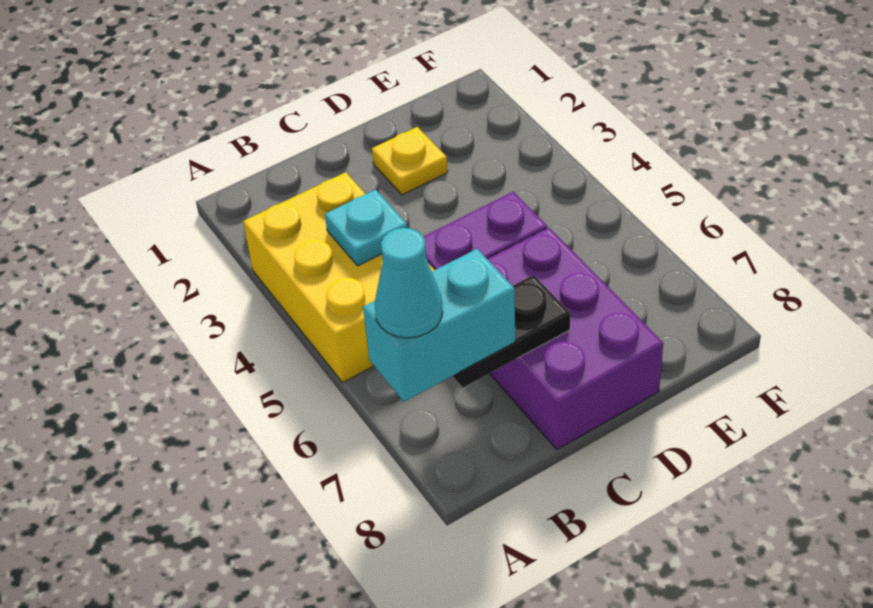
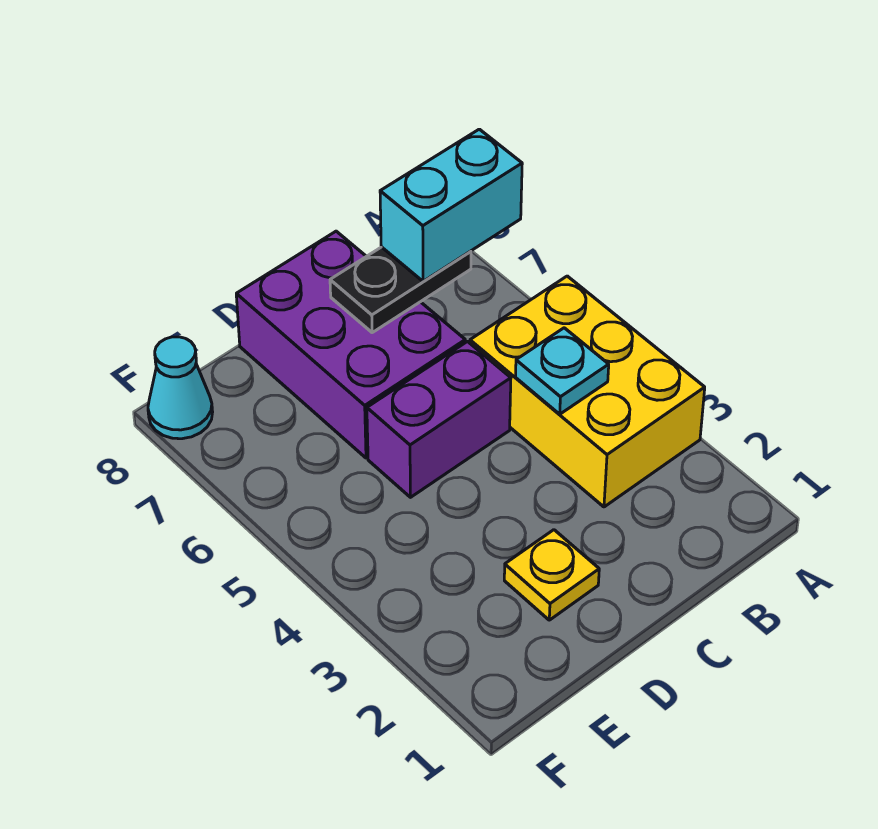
cyan cone A7 level 4 -> cyan cone F8 level 1

